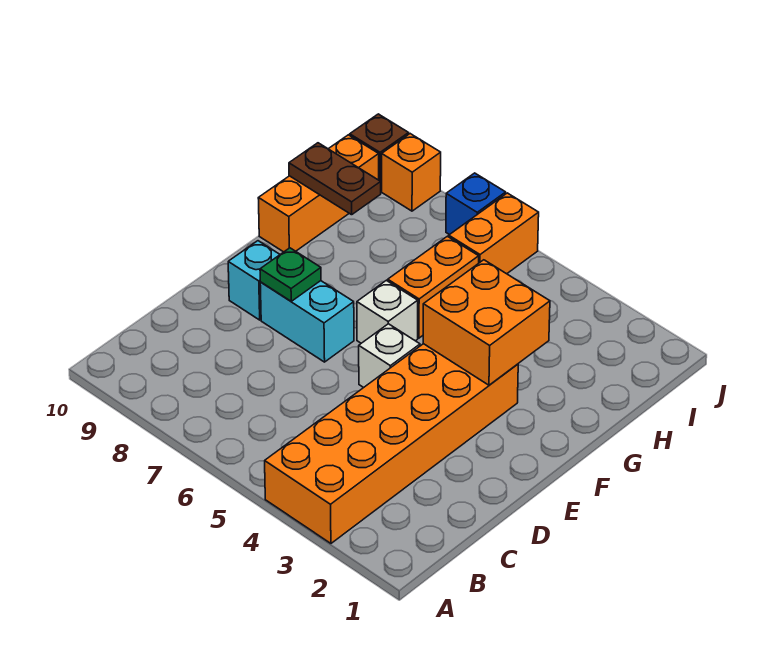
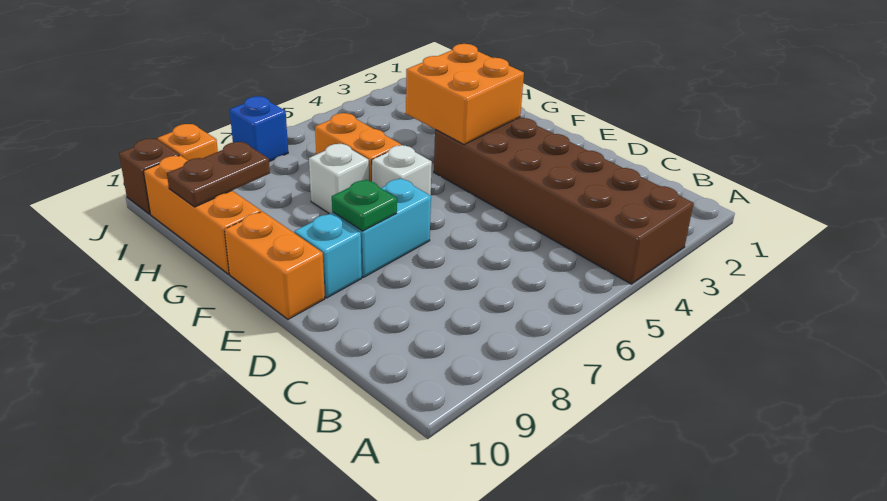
orange brick A3:F4 level 1 -> brown brick A3:F4 level 1
white brick E5 level 1 -> white brick G7 level 1
orange brick I6:J6 level 1 -> orange brick E10:F10 level 1

